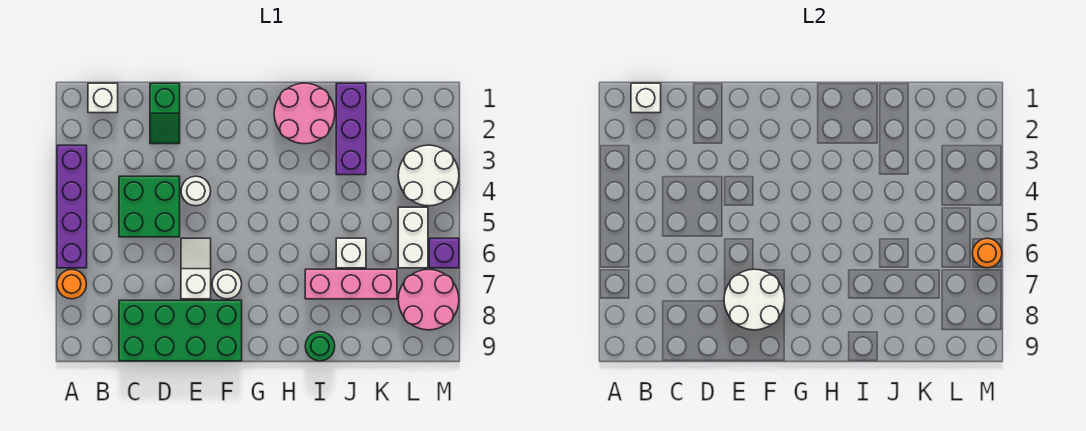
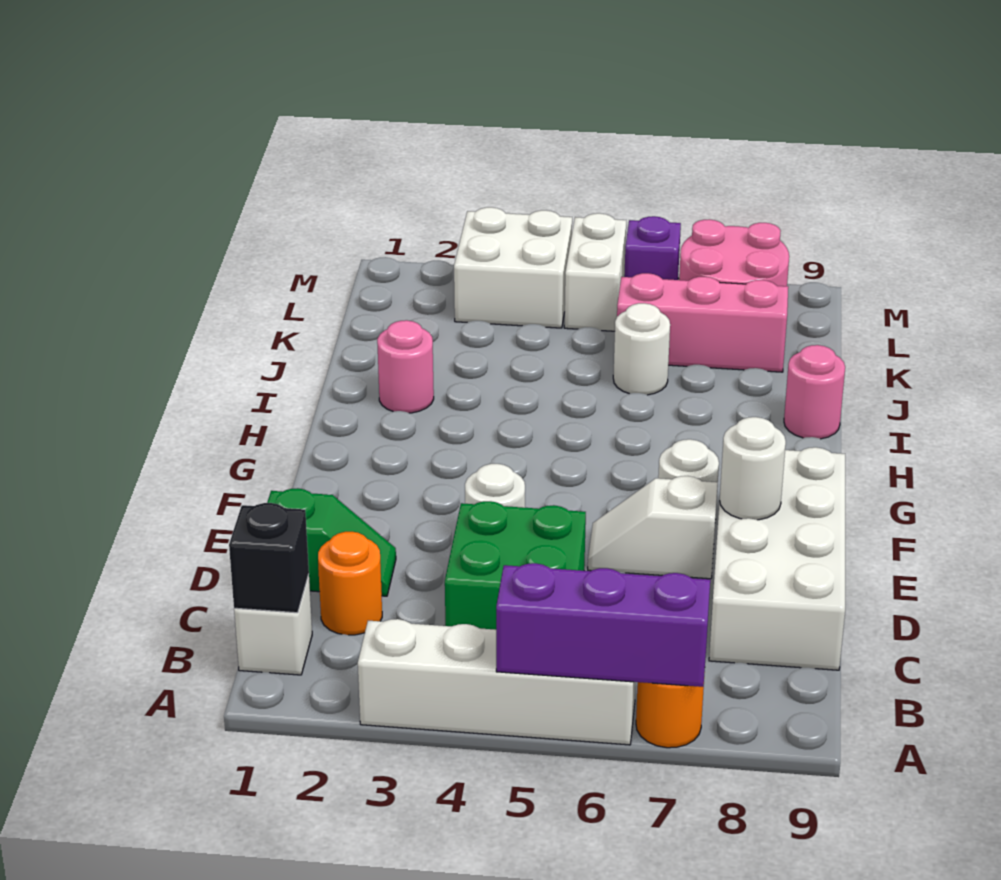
purple brick A3:A6 level 1 -> white brick A3:A6 level 1
white brick B1 level 2 -> black brick B1 level 2
green brick C8:F9 level 1 -> white brick C8:F9 level 1
white round brick E7:F8 level 2 -> white round brick E8 level 2
pink round brick H1:I2 level 1 -> pink round brick I2 level 1
pink brick I7:K7 level 1 -> pink brick K6:K8 level 1
green round brick I9 level 1 -> pink round brick I9 level 1
purple brick J1:J3 level 1 -> purple brick A5:A7 level 2
white brick J6 level 1 -> white round brick J6 level 1
white round brick L3:M4 level 1 -> white brick L3:M4 level 1
white brick L5:L6 level 1 -> white brick L5:M5 level 1
orange round brick M6 level 2 -> orange round brick C2 level 1

